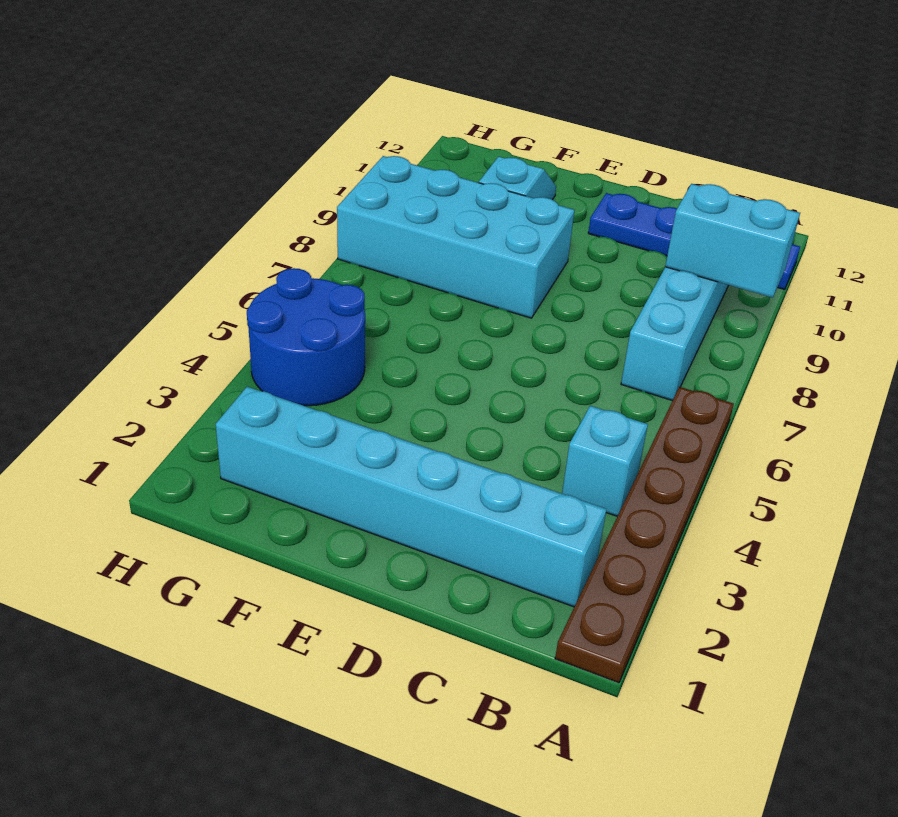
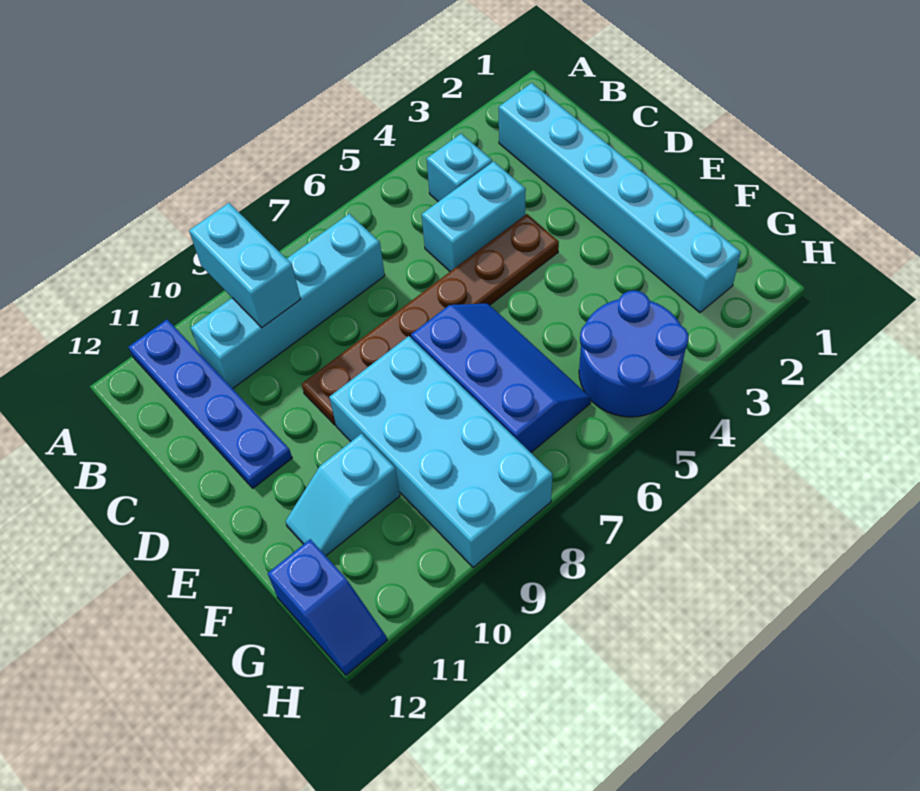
brown plate A1:A6 level 1 -> brown plate D4:D9 level 1
none -> cyan brick C4:C5 level 1
none -> blue slope E6:G7 level 1 top 7
none -> blue slope G12:H12 level 1 top G

